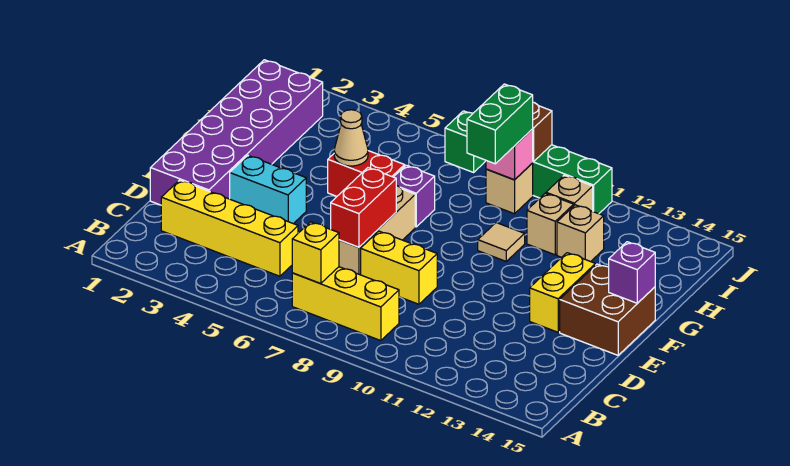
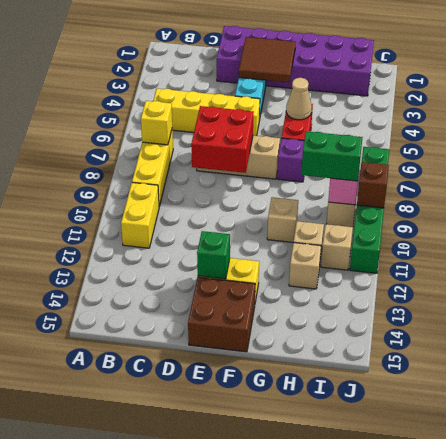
yellow brick C2:C5 level 1 -> yellow brick B5:E5 level 1
red brick D7:E7 level 2 -> red brick D7:E8 level 2
yellow brick D8:D9 level 1 -> yellow brick B10:B11 level 1
none -> brown tile E2:F3 level 2
none -> green brick E13 level 2
purple brick F15 level 2 -> none
tan tile G10 level 1 -> tan brick G10 level 1

